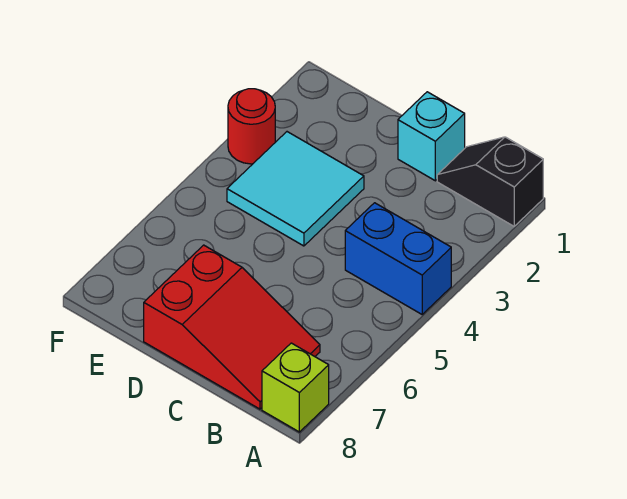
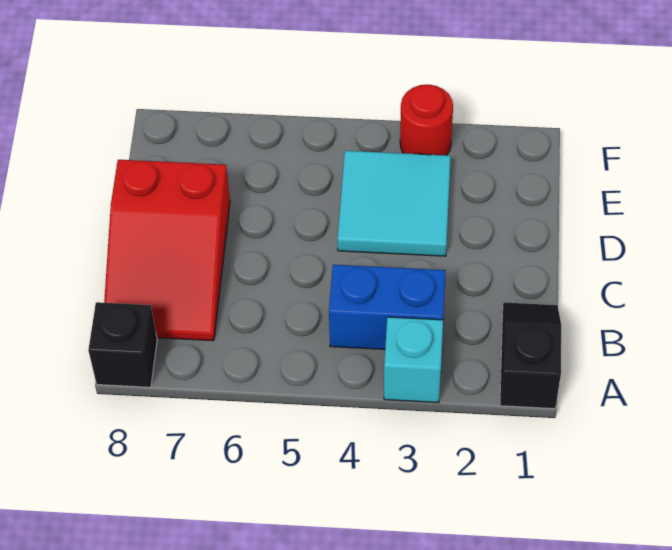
blue brick A4:B4 level 1 -> blue brick B3:B4 level 1
lime brick A8 level 1 -> black brick A8 level 1
cyan brick C1 level 1 -> cyan brick A3 level 1

